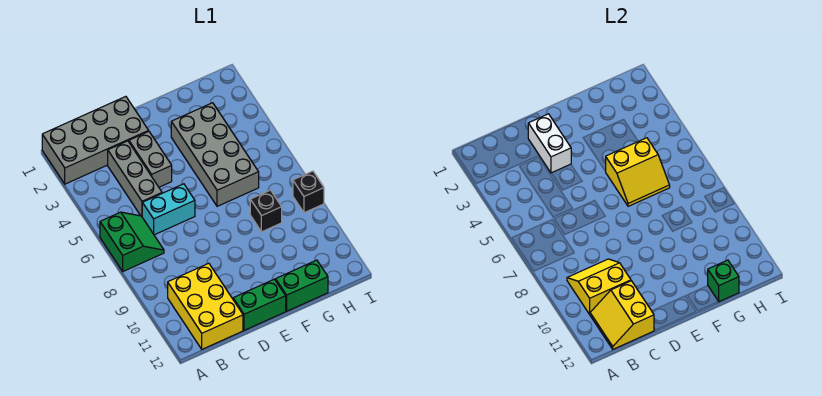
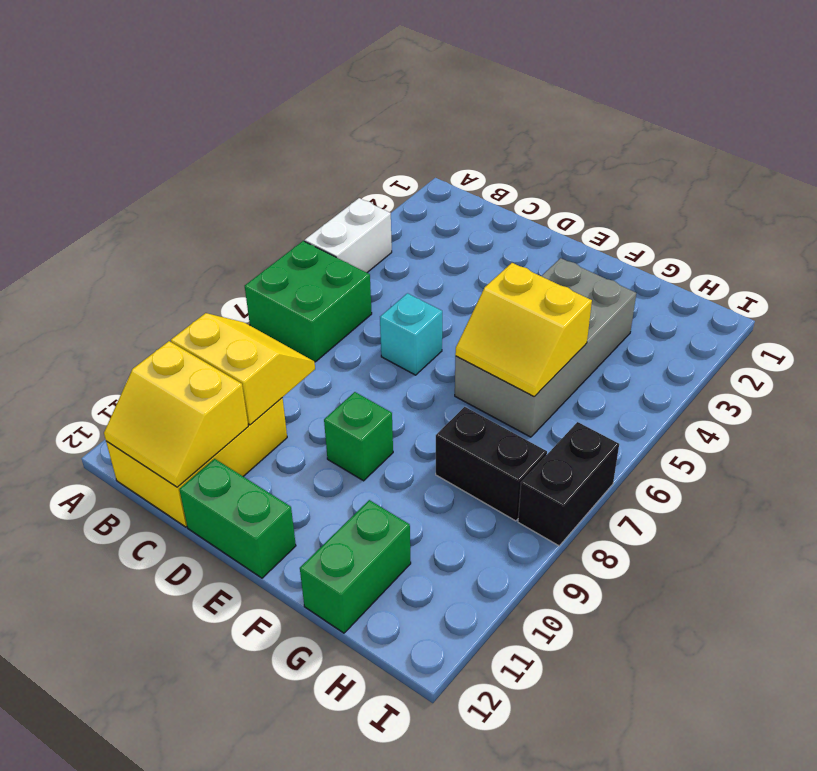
grey brick A1:D2 level 1 -> none
green slope A6:B7 level 1 top A -> green brick A6:B7 level 1
yellow slope B11:C12 level 2 top C -> yellow slope B11:C12 level 2 top 11
grey brick C3:C5 level 1 -> none
cyan brick C6:D6 level 1 -> cyan brick D6 level 1
white brick D2:D3 level 2 -> white brick A4:A5 level 1
grey brick D3:D4 level 1 -> none
green brick F12:G12 level 1 -> green brick G11:G12 level 1
black brick G8 level 1 -> black brick G8:H8 level 1
green brick G12 level 2 -> green brick E9 level 1
black brick I8 level 1 -> black brick I7:I8 level 1

